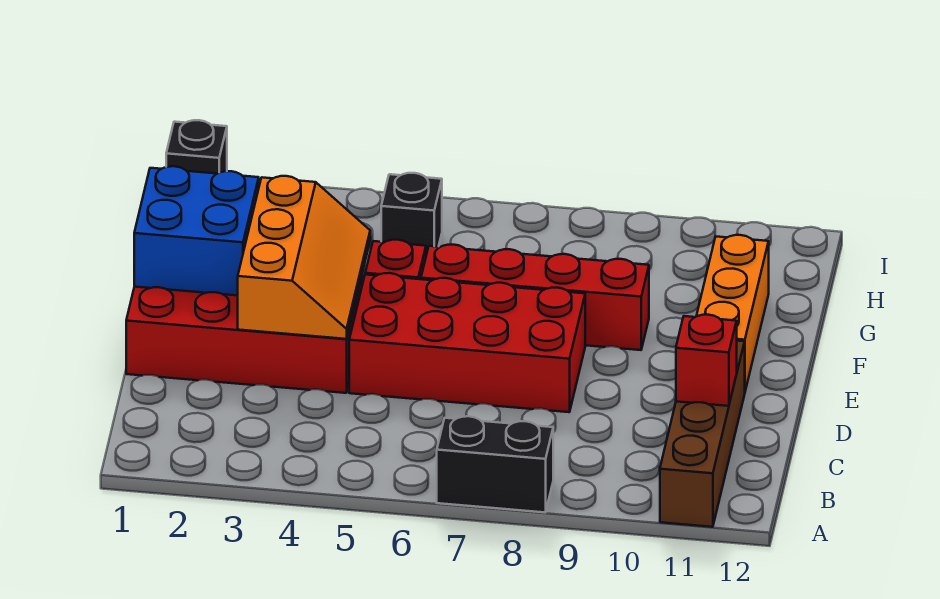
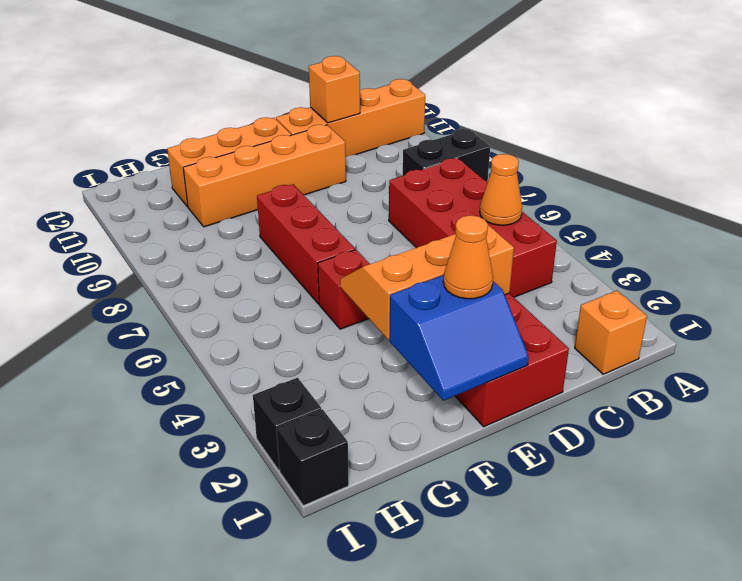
black brick A7:A8 level 1 -> black brick A8:B8 level 1
brown brick A11:D11 level 1 -> orange brick A11:D11 level 1
none -> orange brick B1 level 1
none -> orange cone B5 level 2
red brick C11 level 2 -> orange brick C11 level 2
red brick D5:E8 level 1 -> red brick B4:C7 level 1
none -> orange brick D10:G10 level 1
blue brick E1:F2 level 2 -> blue slope E1:F2 level 2 top 2
none -> orange cone E2 level 3
red brick F6:F9 level 1 -> red brick F6:F8 level 1
black brick H5 level 1 -> black brick I2 level 1

